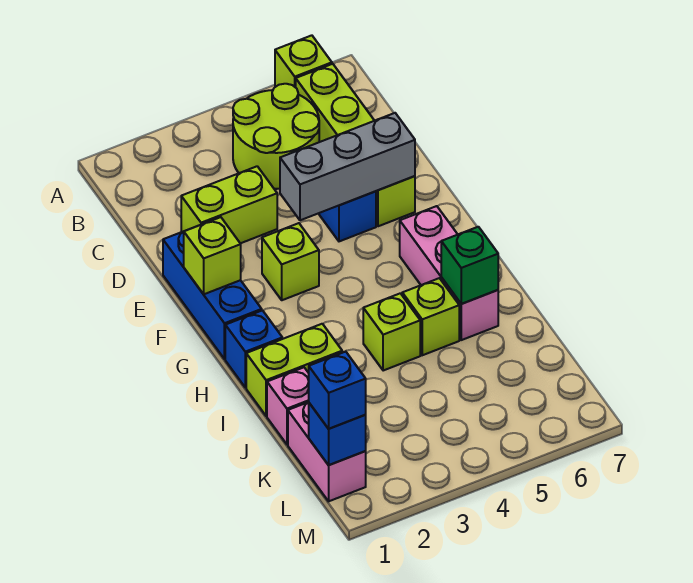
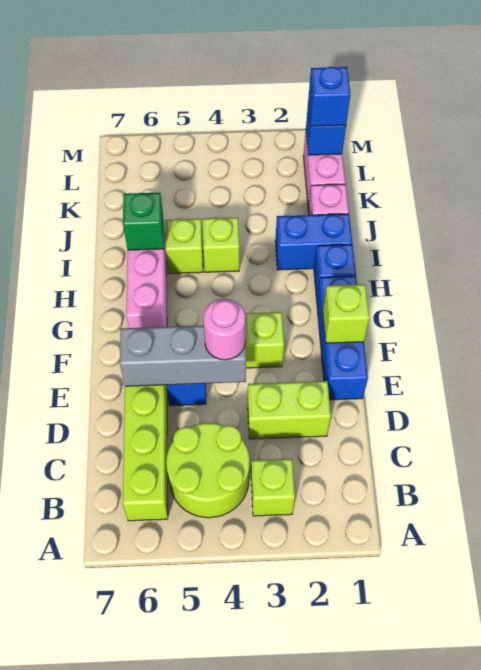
lime brick A6 level 1 -> lime brick B3 level 1
none -> pink round brick E4 level 3
lime brick I1:I2 level 1 -> blue brick I1:I2 level 1

